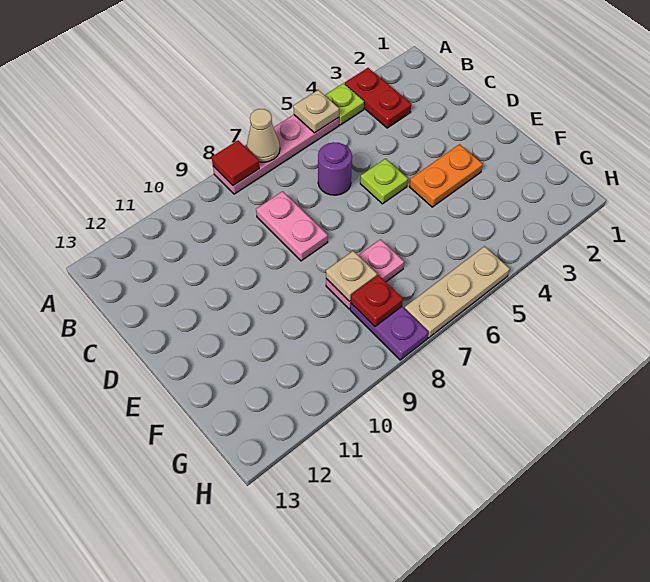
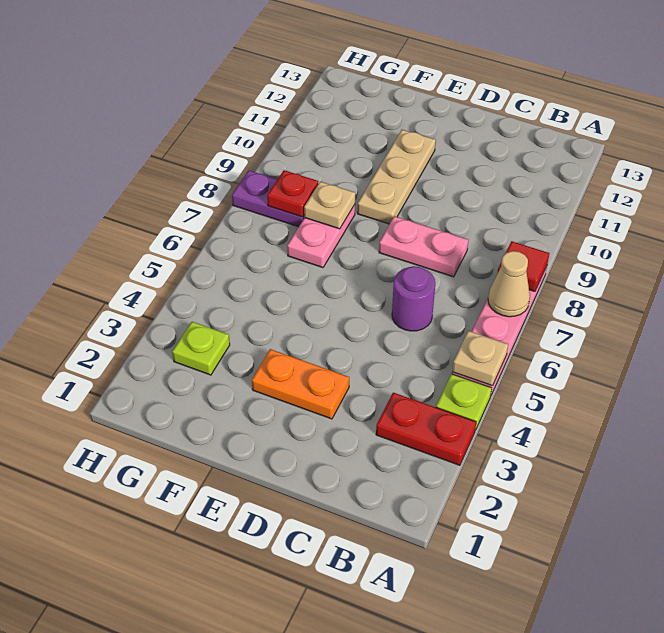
lime plate D5 level 1 -> lime plate G3 level 1
orange plate E3:E4 level 1 -> orange plate D3:E3 level 1
tan plate H5:H7 level 1 -> tan plate E9:E11 level 1

